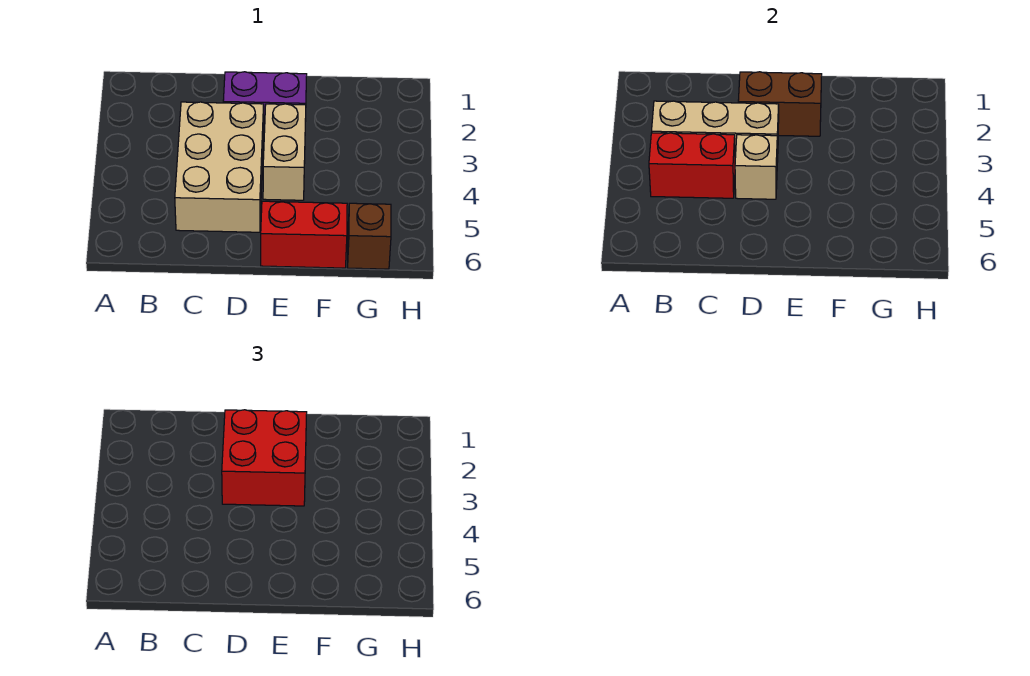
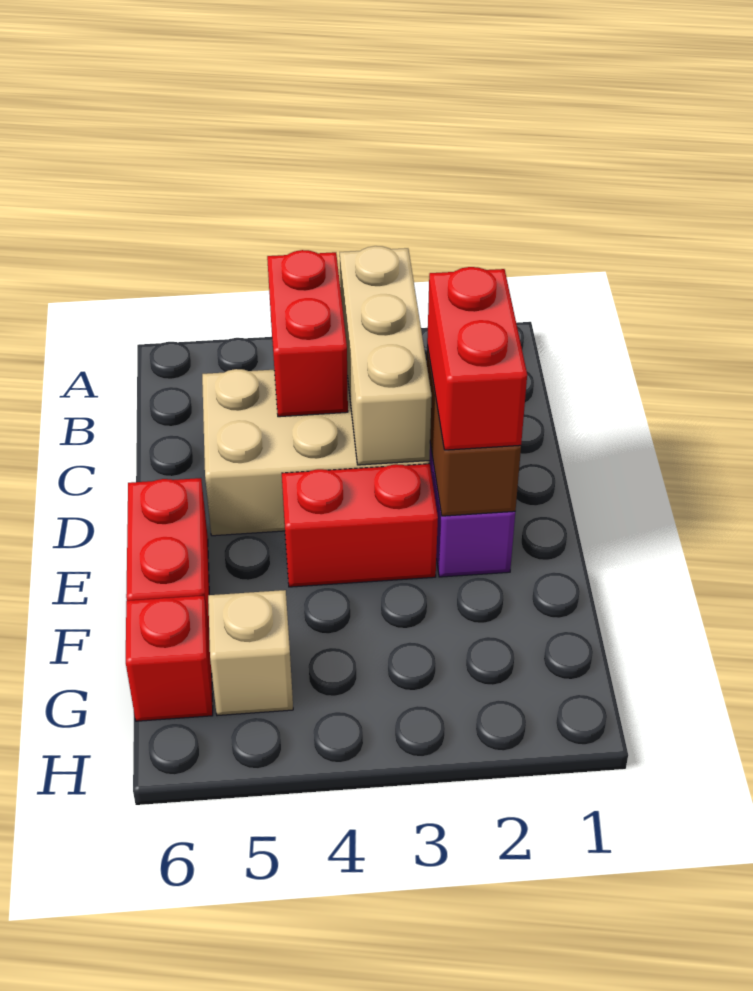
red brick D2:E3 level 3 -> red brick D2:E2 level 3
tan brick D4 level 2 -> tan brick G5 level 1
tan brick E3:E4 level 1 -> red brick E3:E4 level 1
brown brick G6 level 1 -> red brick G6 level 1

